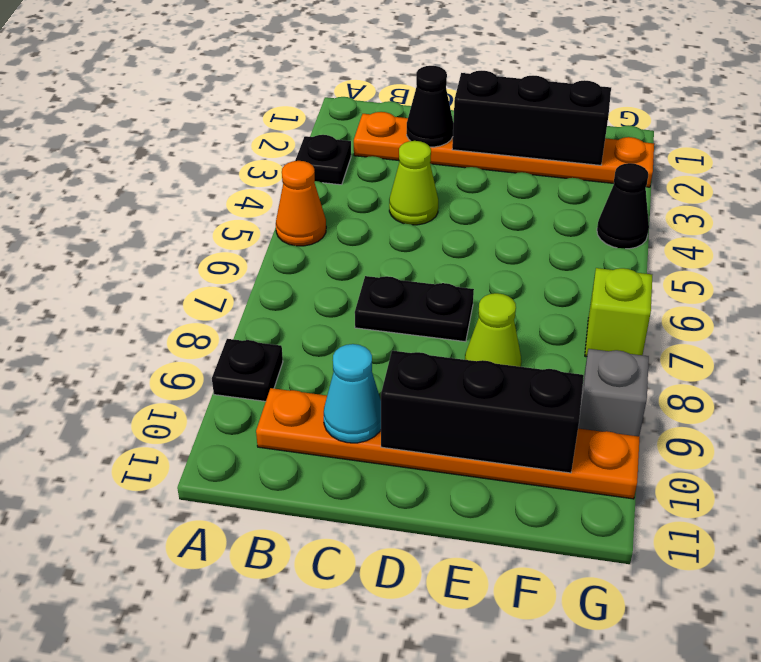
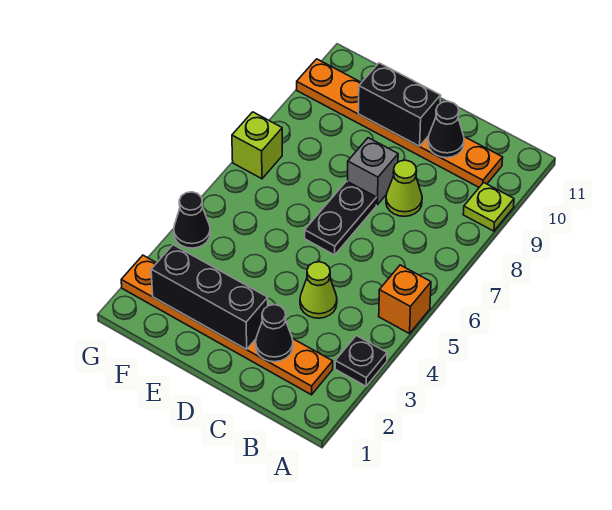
orange cone A5 level 1 -> orange brick A5 level 1
black plate A9 level 1 -> lime plate A9 level 1
black plate C7:D7 level 1 -> black plate D6:D7 level 1
cyan cone C10 level 2 -> black cone C10 level 2
black brick D10:F10 level 2 -> black brick D10:E10 level 2
lime cone E8 level 1 -> lime cone C8 level 1
grey brick G9 level 1 -> grey brick D8 level 1

